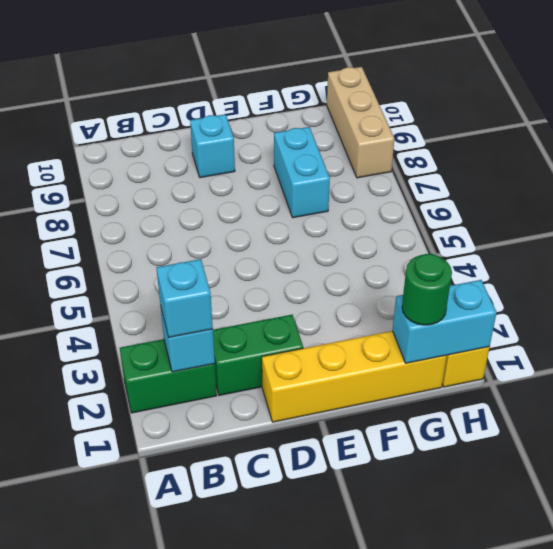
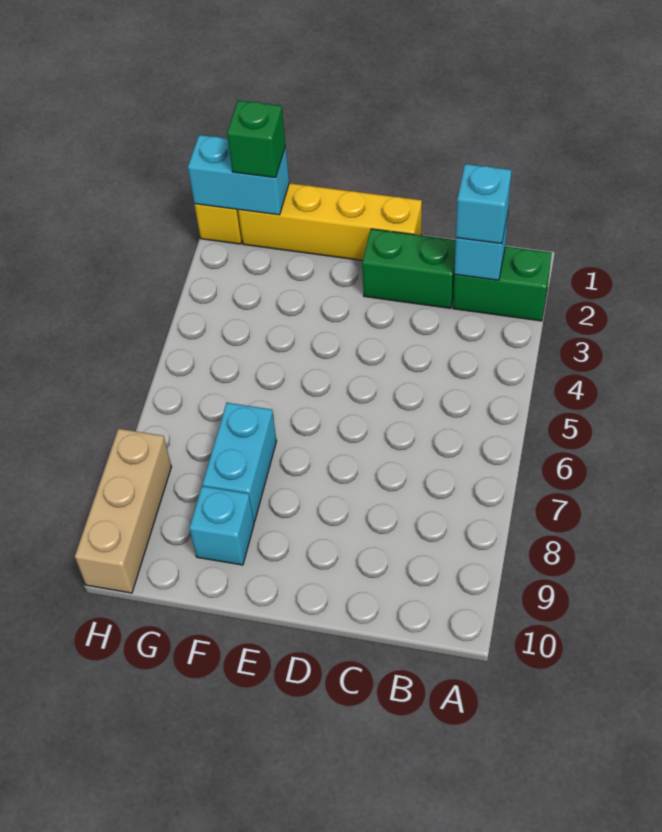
cyan brick D9 level 1 -> cyan brick F9 level 1
green round brick G1 level 3 -> green brick G1 level 3

